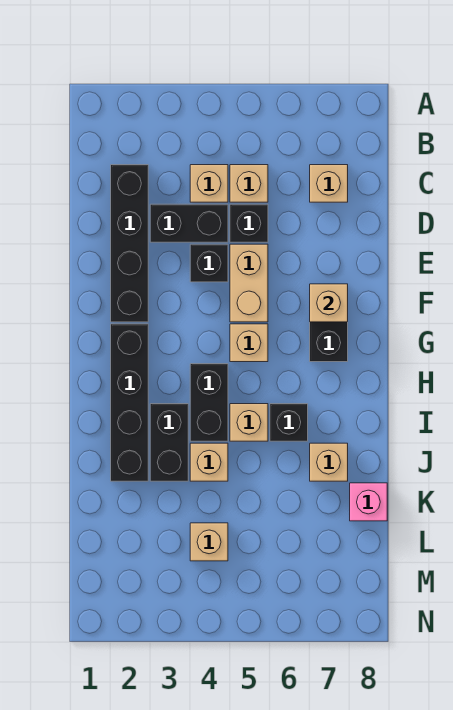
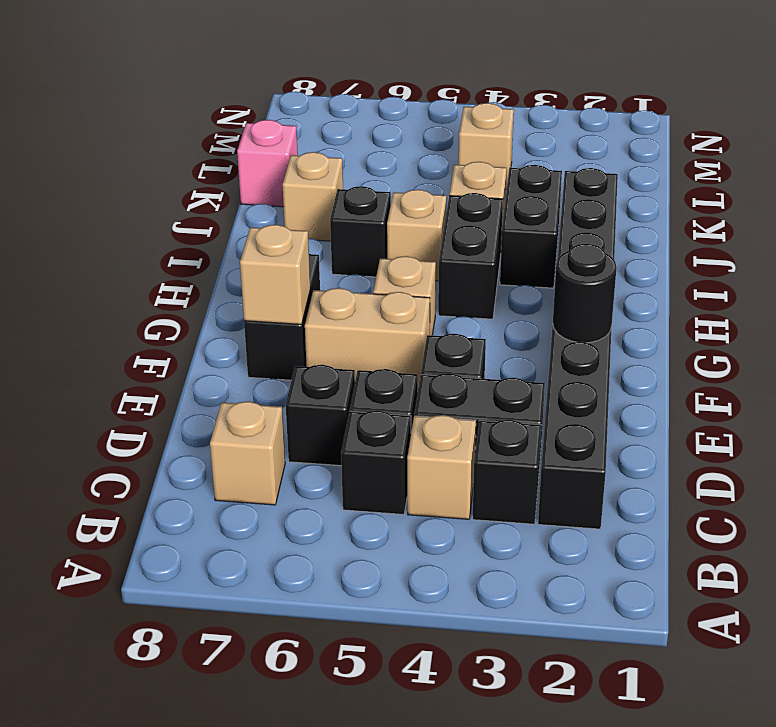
none -> black brick C3 level 1
tan brick C5 level 1 -> black brick C5 level 1
none -> black brick D6 level 1
tan brick E5:F5 level 1 -> tan brick F5:F6 level 1
none -> black round brick F2 level 2

